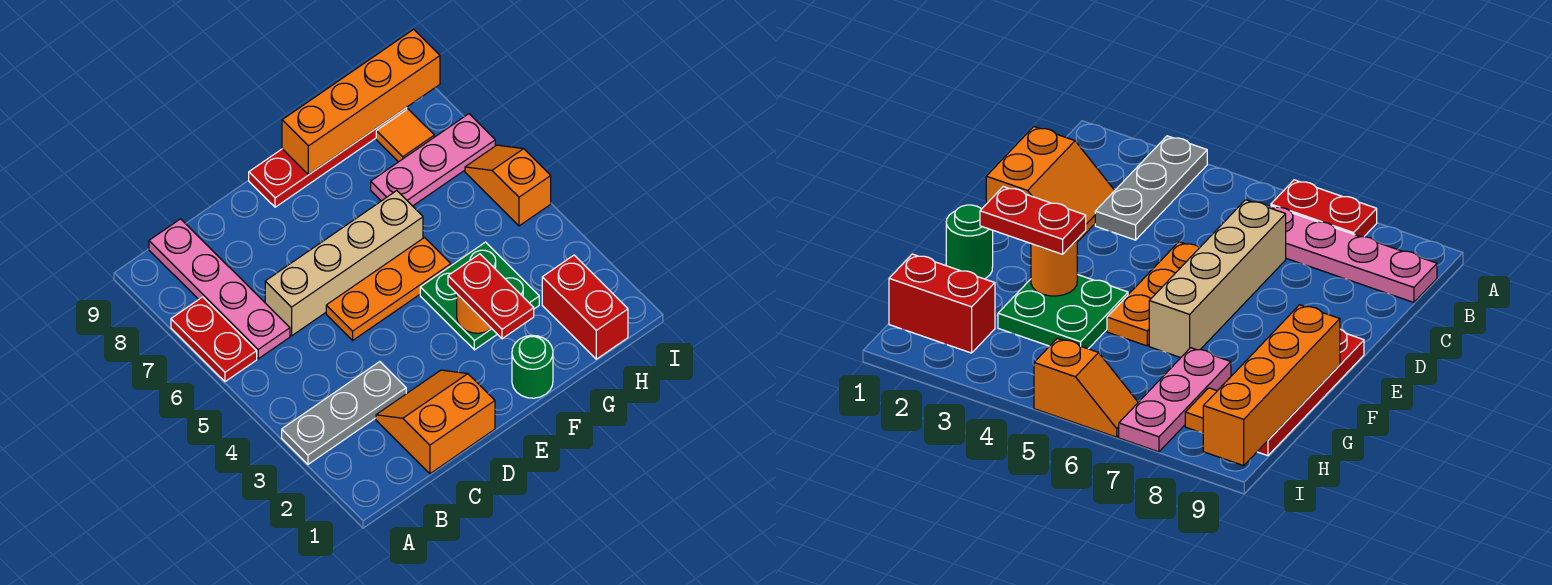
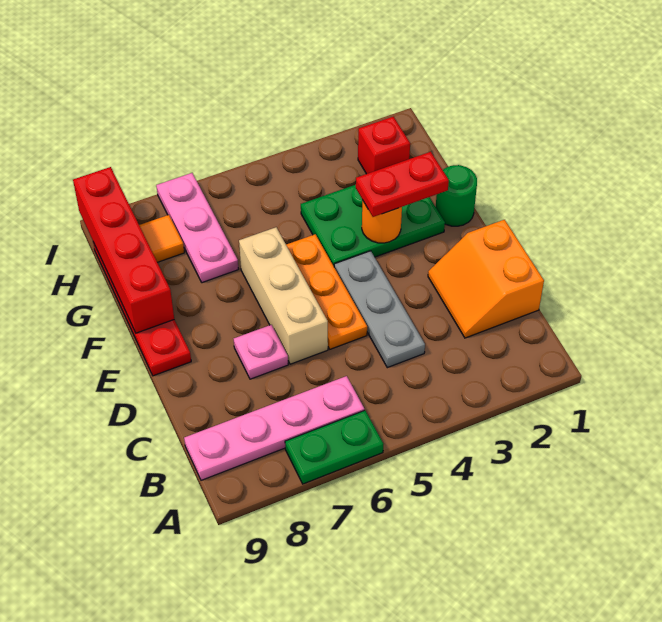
grey plate A3:C3 level 1 -> grey plate C4:E4 level 1
red plate A6:A7 level 1 -> green plate A6:A7 level 1
tan brick C6:F6 level 1 -> tan brick D6:F6 level 1
none -> pink plate D7 level 1
green plate F3:G4 level 1 -> green plate F2:G4 level 1
orange brick F9:I9 level 2 -> red brick F9:I9 level 2
red brick H1:H2 level 1 -> red brick H2 level 1
orange slope I5:I6 level 1 top 5 -> none

